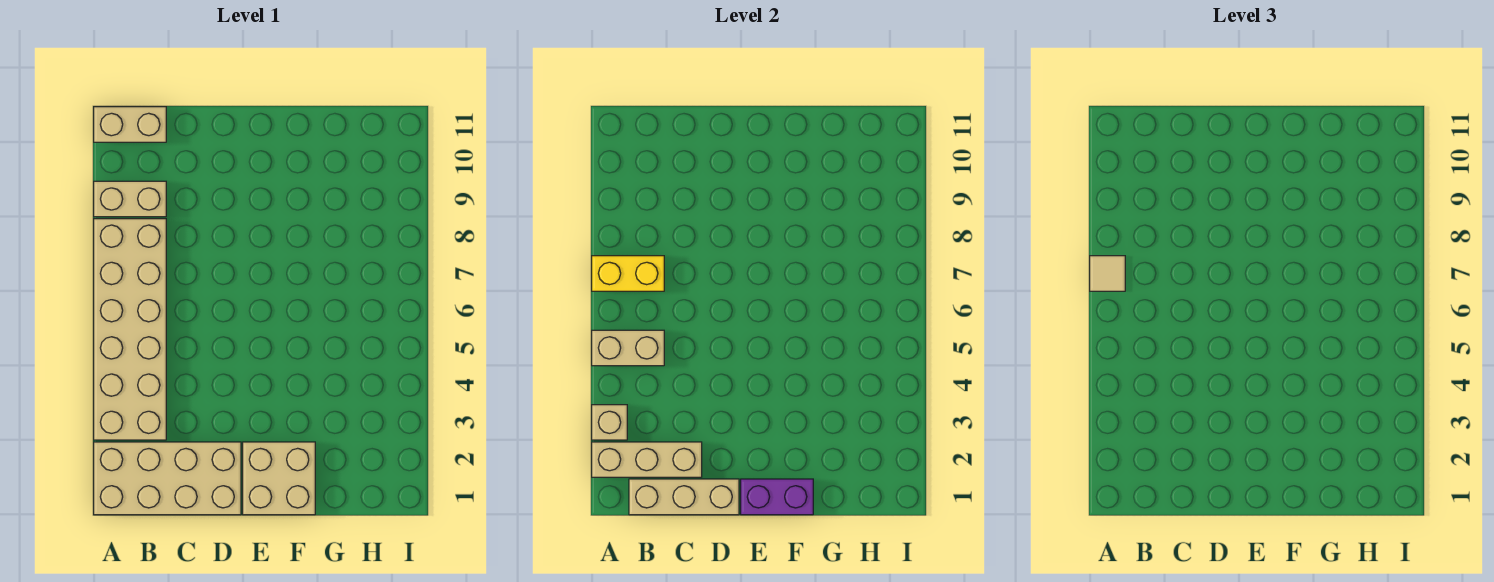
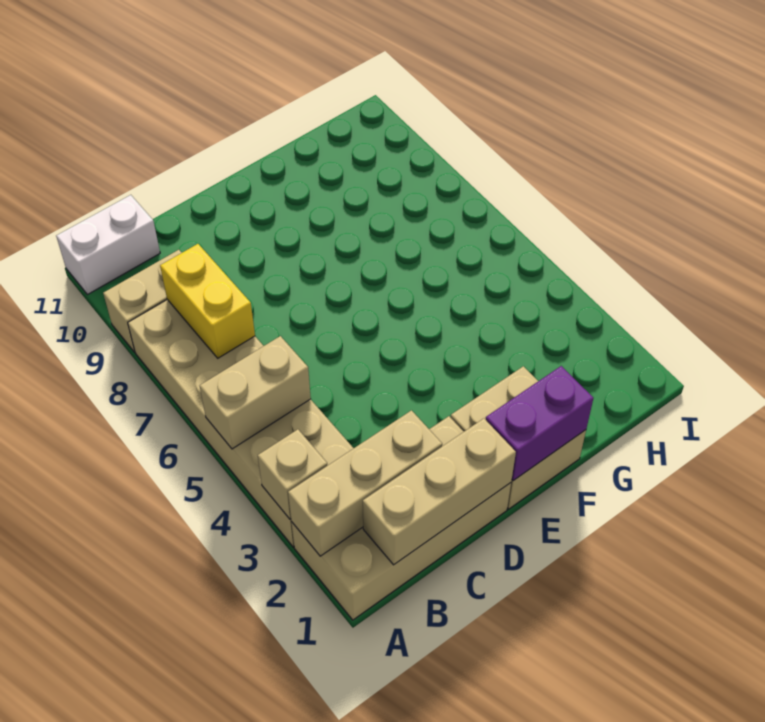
yellow brick A7:B7 level 2 -> yellow brick B7:B8 level 2
tan tile A7 level 3 -> none
tan brick A11:B11 level 1 -> white brick A11:B11 level 1

